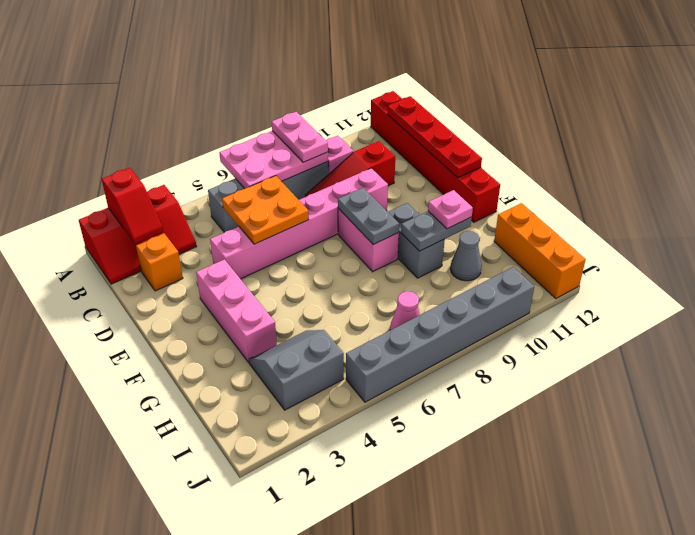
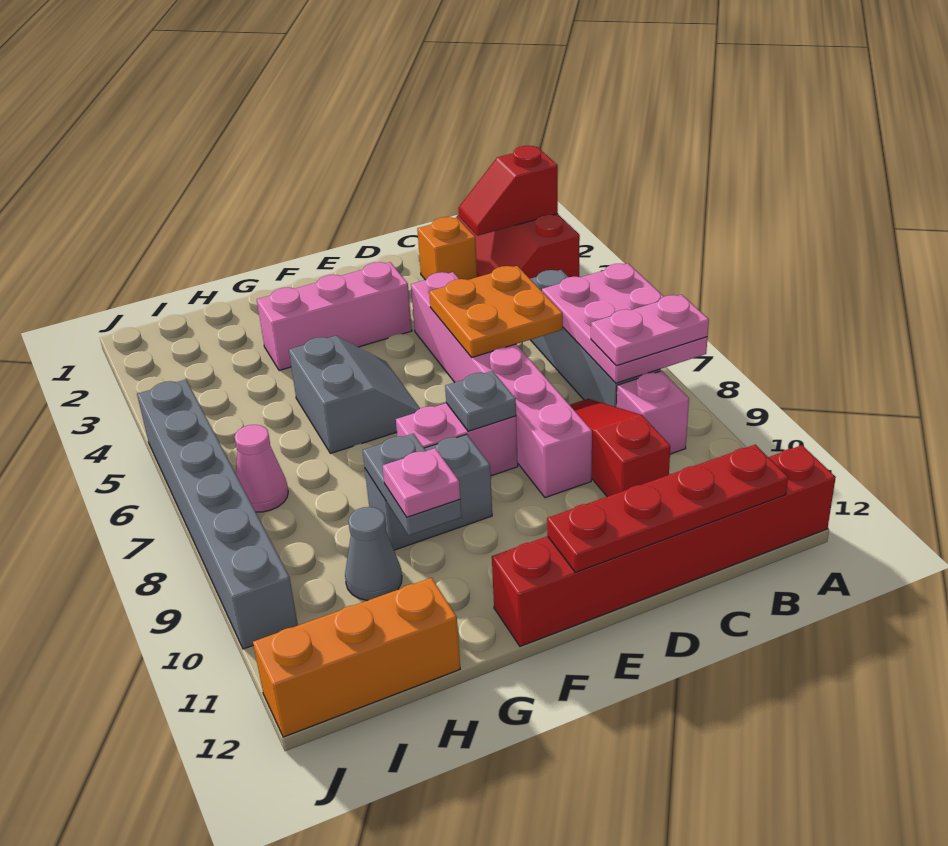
grey plate E8:F8 level 2 -> grey plate E8 level 2
grey slope H3:I4 level 1 top I -> grey slope F5:G6 level 1 top G

